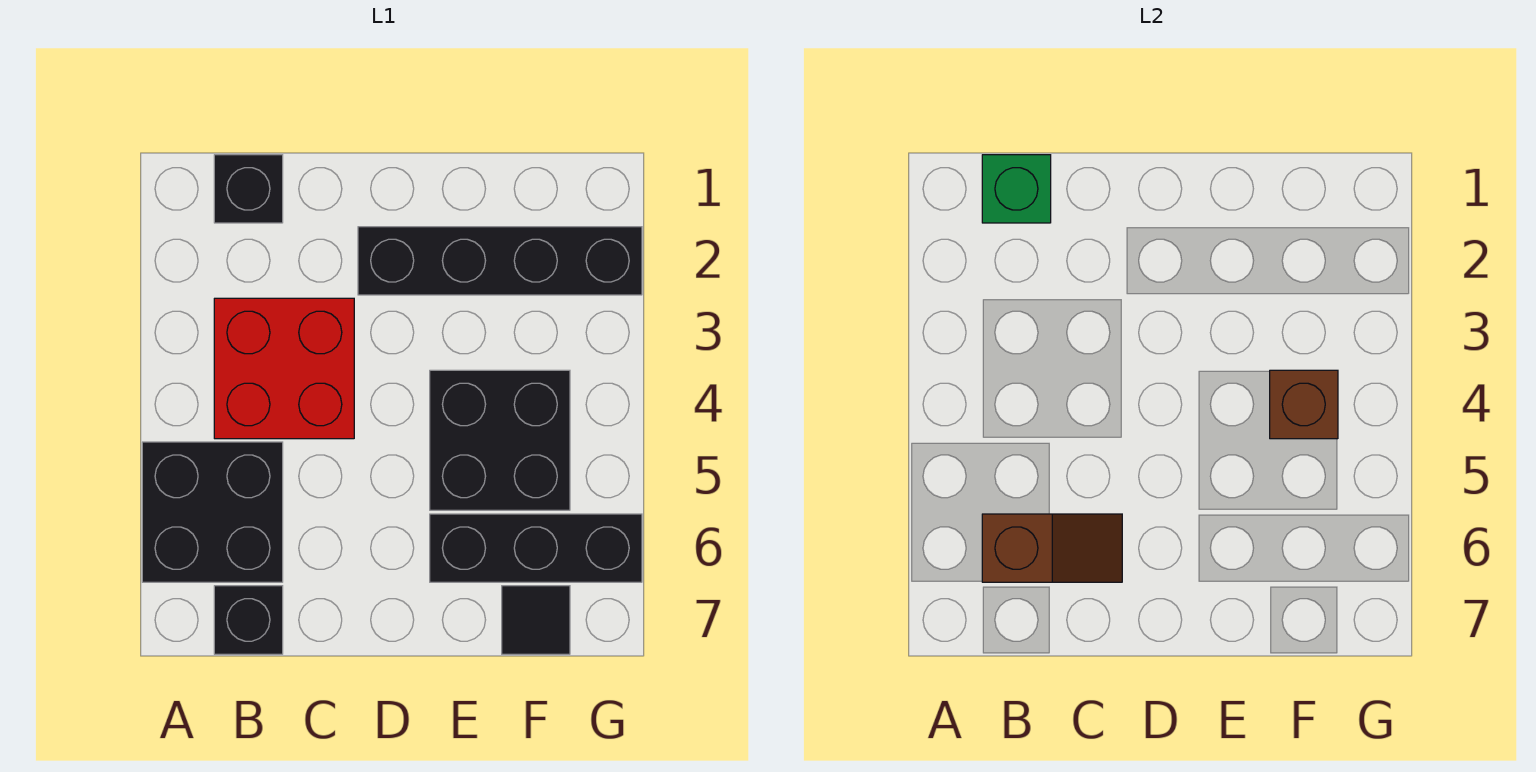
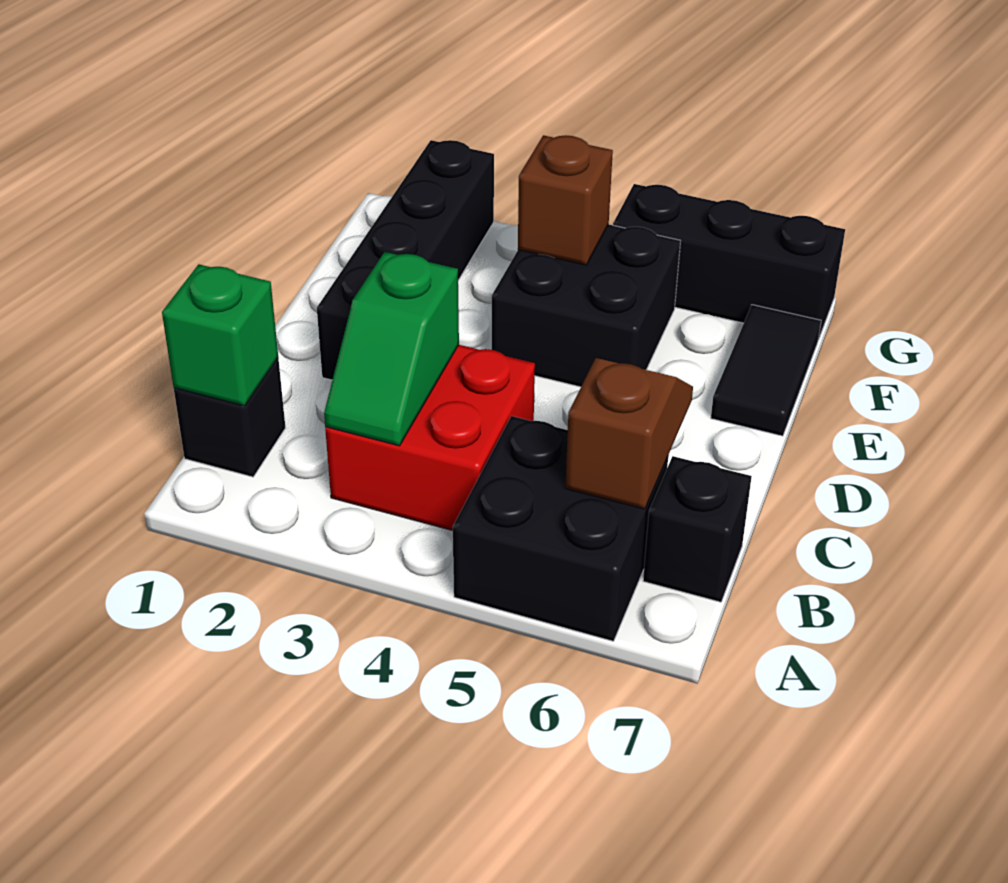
none -> green slope B3:C3 level 2 top C
black brick E6:G6 level 1 -> black brick G5:G7 level 1
black tile F7 level 1 -> black tile E7:F7 level 1

